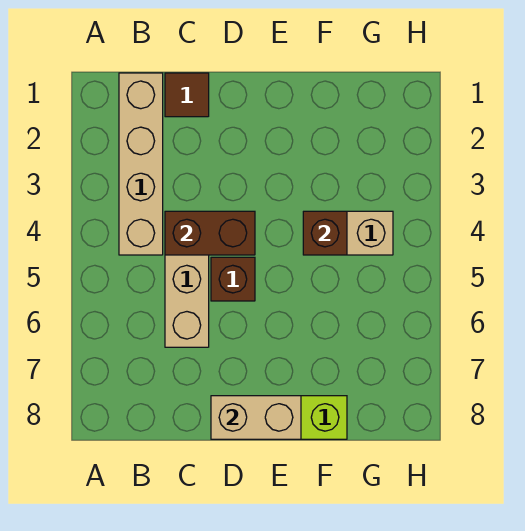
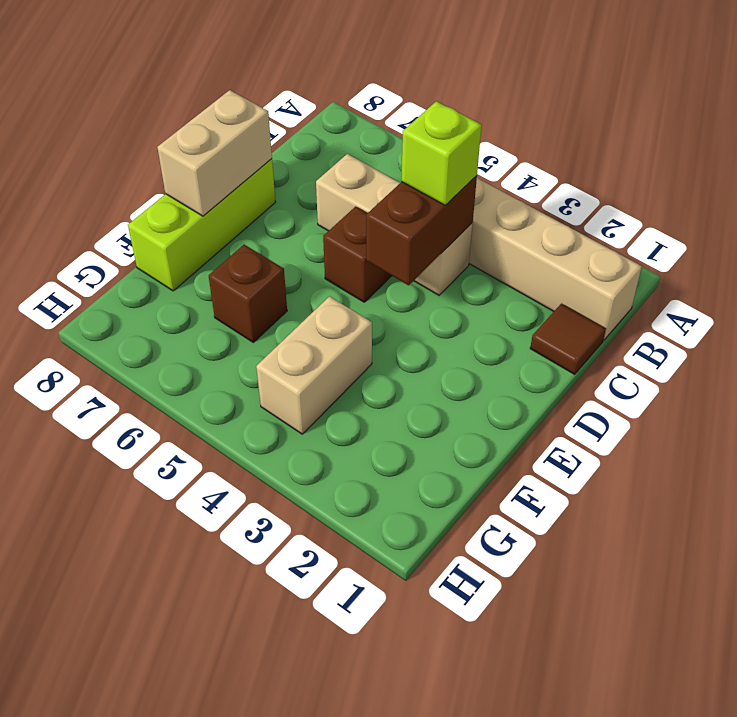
none -> lime brick C4 level 3
brown brick F4 level 2 -> brown brick F6 level 1

